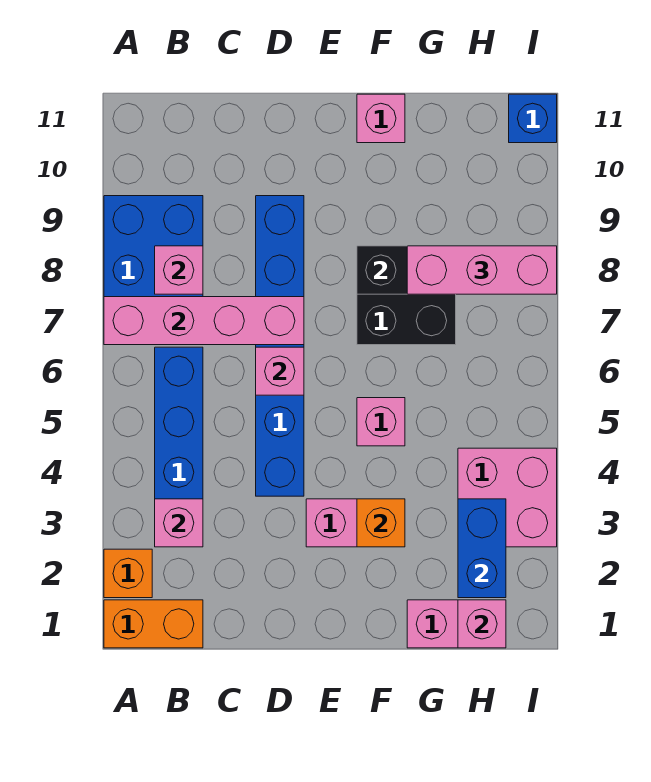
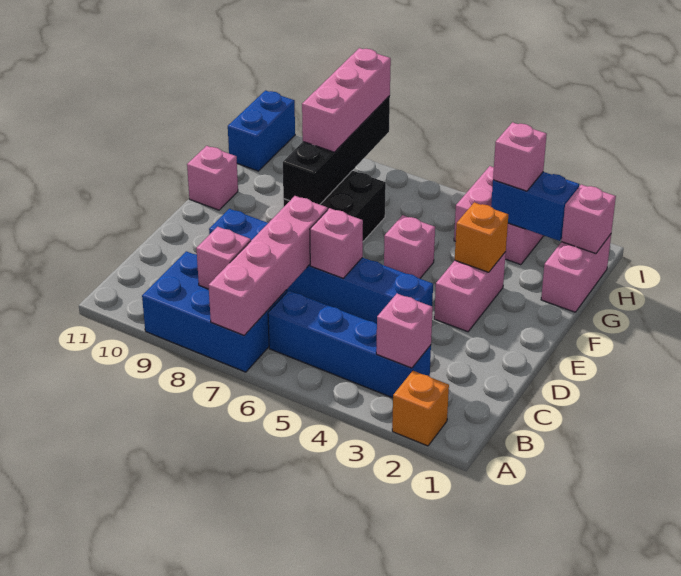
orange brick A1:B1 level 1 -> none
none -> pink brick H3 level 3
blue brick I11 level 1 -> blue brick H11:I11 level 1

